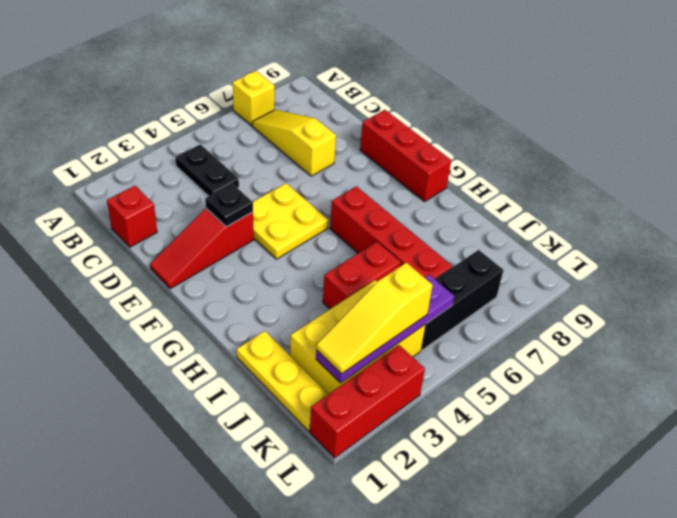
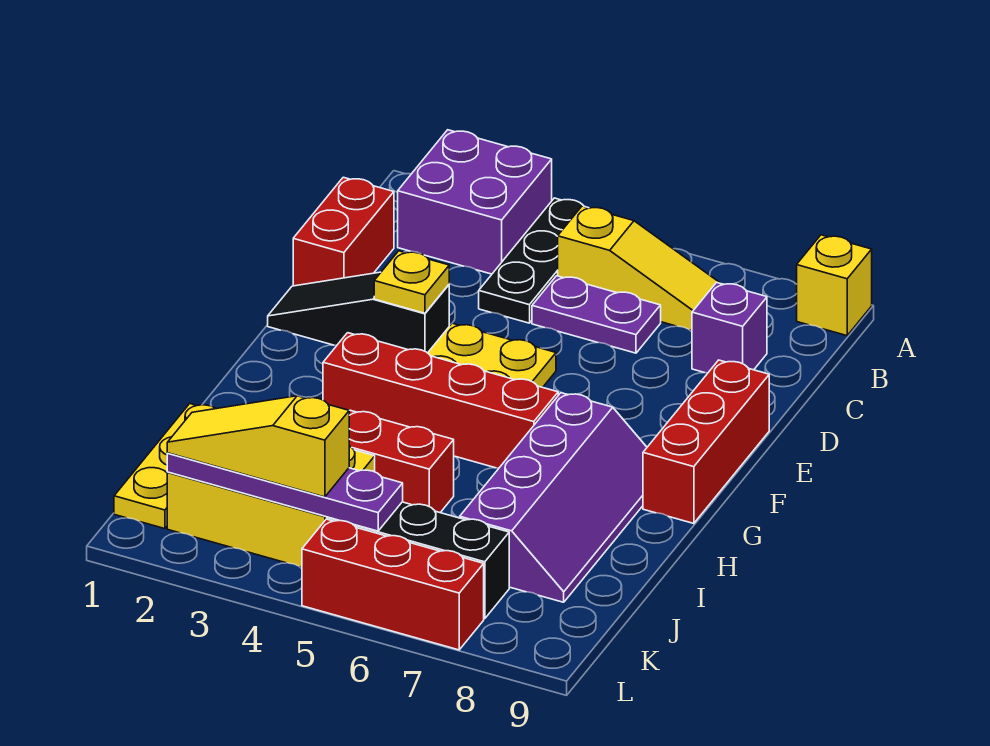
none -> purple brick A2:B3 level 1
yellow brick A7 level 1 -> yellow brick A9 level 1
black plate B4:C4 level 1 -> black plate A4:C4 level 1
yellow slope B7:D7 level 1 top D -> yellow slope B5:B7 level 1 top 5
red brick C1 level 1 -> red brick C1:D1 level 1
none -> purple plate C5:C6 level 1
none -> purple brick C8 level 1
red slope E1:E3 level 1 top 3 -> black slope E1:E3 level 1 top 3
black plate E3 level 2 -> yellow plate E3 level 2
red brick G6:J6 level 1 -> red brick G3:G6 level 1
none -> purple slope G7:J8 level 1 top 7
red brick L1:L3 level 1 -> red brick L5:L7 level 1

